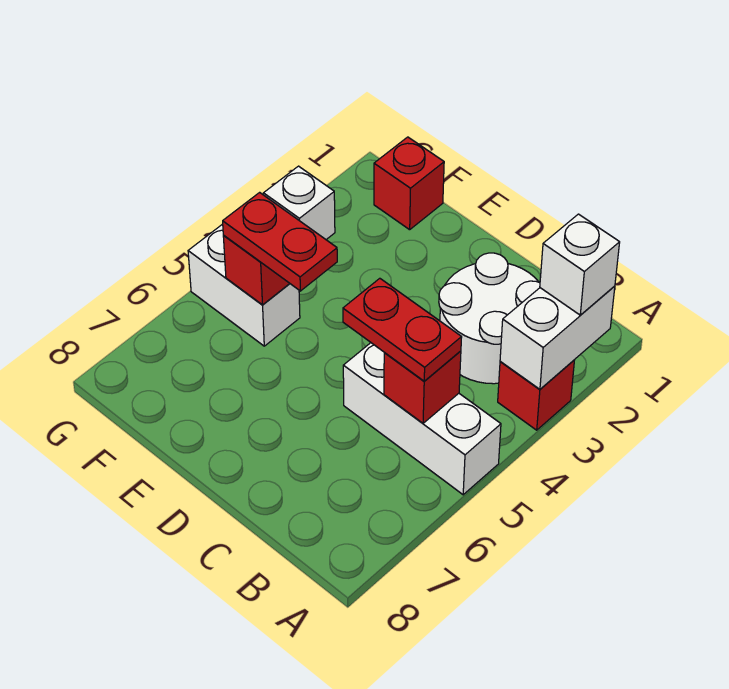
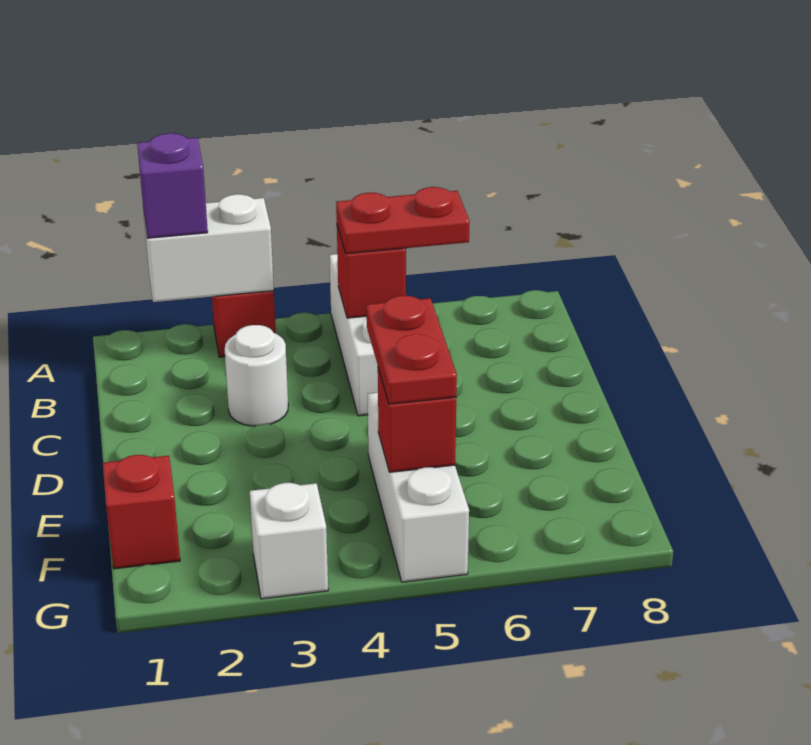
white brick A2 level 3 -> purple brick A2 level 3
white round brick B2:C3 level 1 -> white round brick C3 level 1
red plate B5:C5 level 3 -> red plate B5:B6 level 3
white brick F5:G5 level 1 -> white brick E5:G5 level 1

